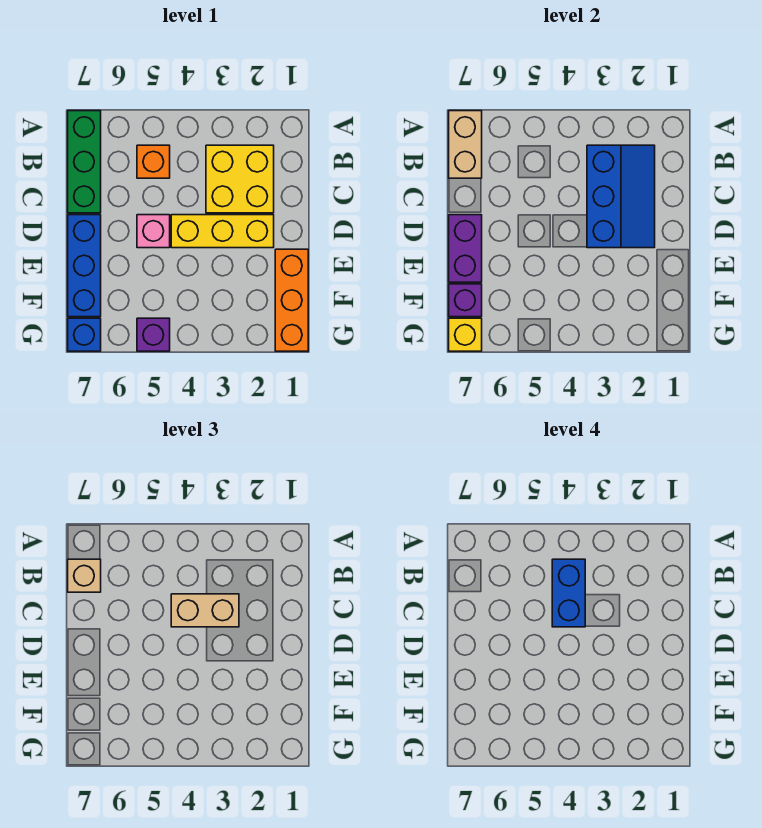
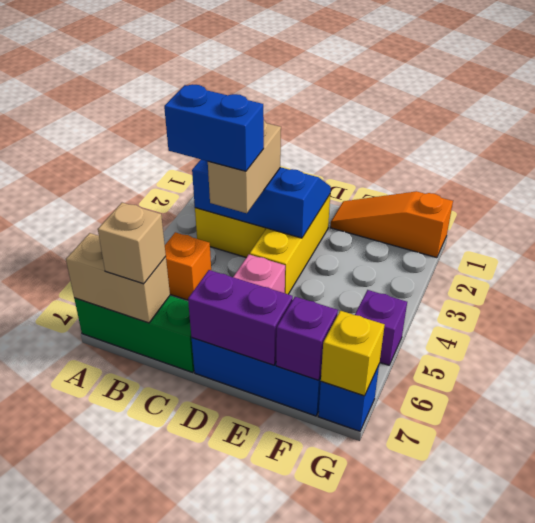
orange brick E1:G1 level 1 -> orange slope E1:G1 level 1 top G

